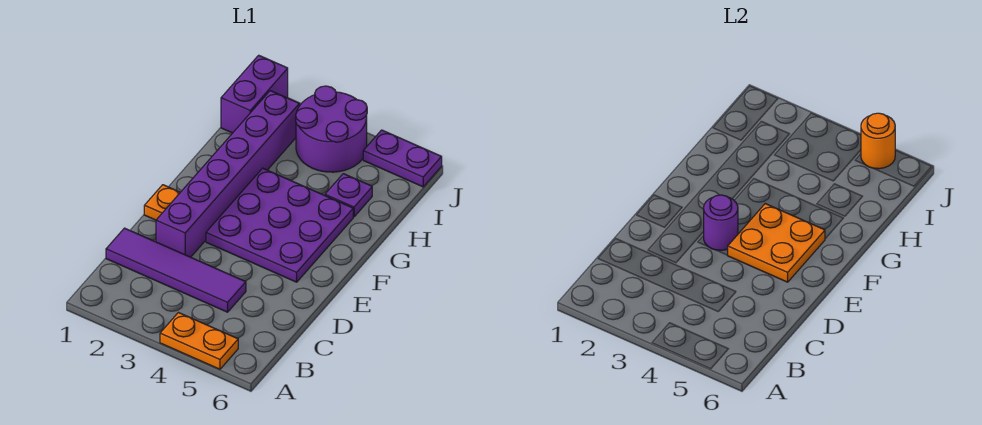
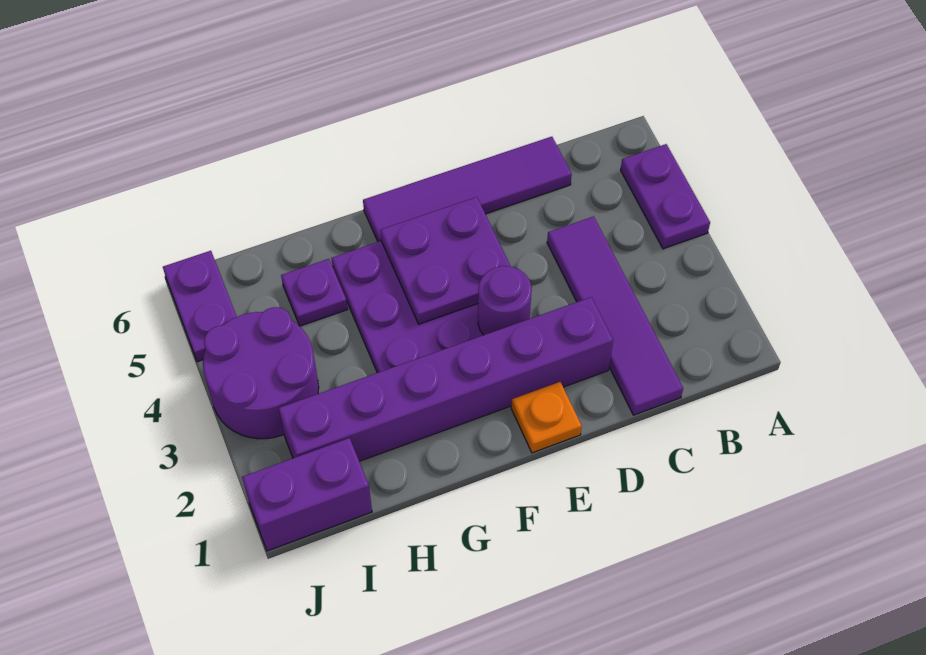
orange plate A4:A5 level 1 -> purple plate A4:A5 level 1
none -> purple tile C6:F6 level 1
orange plate E4:F5 level 2 -> purple plate E4:F5 level 2
orange round brick J5 level 2 -> none

